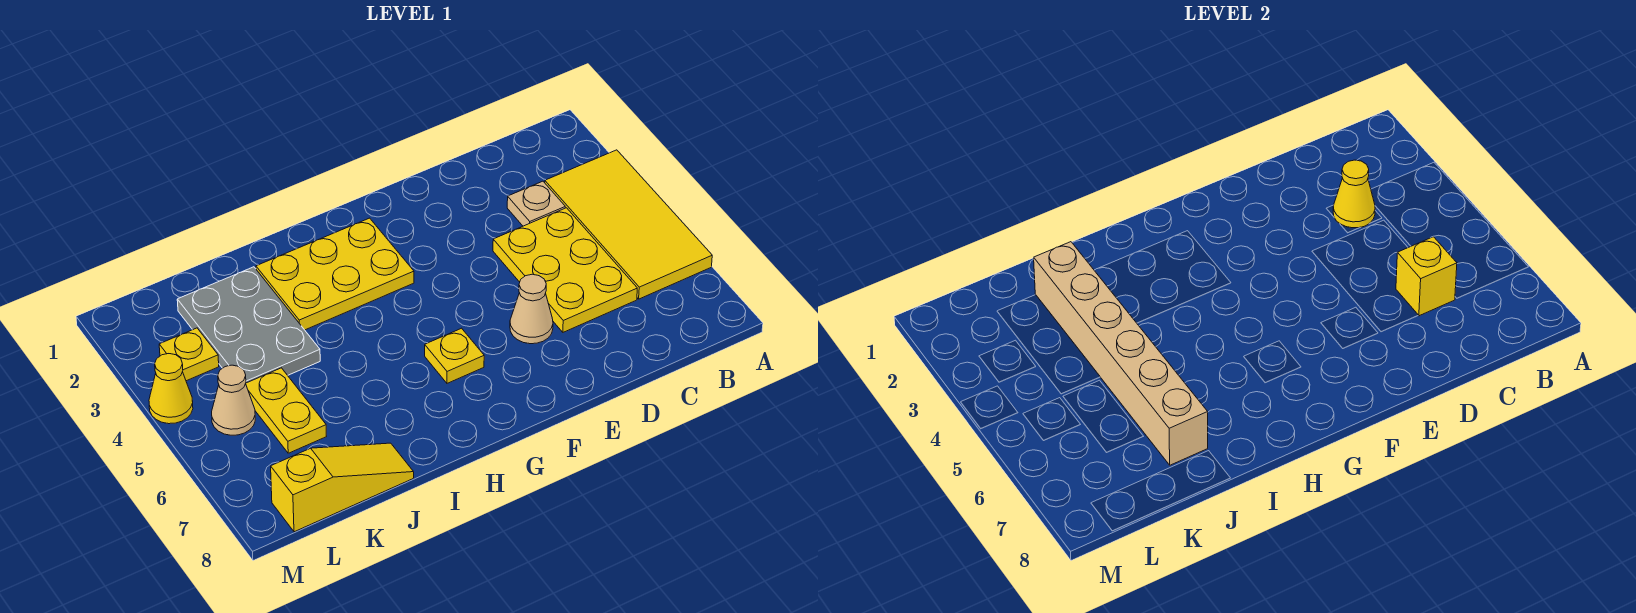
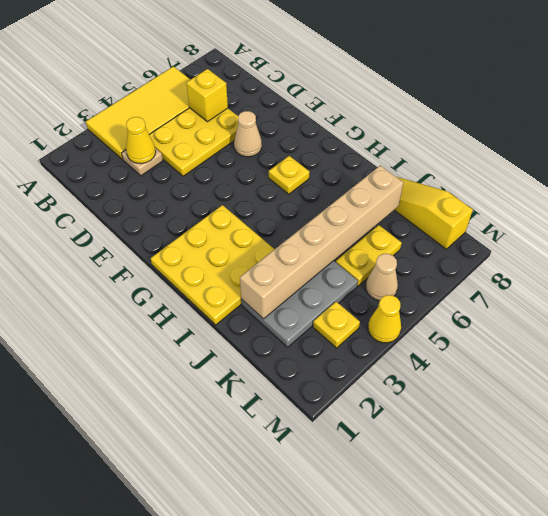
yellow plate G2:I3 level 1 -> yellow plate G1:I3 level 1

